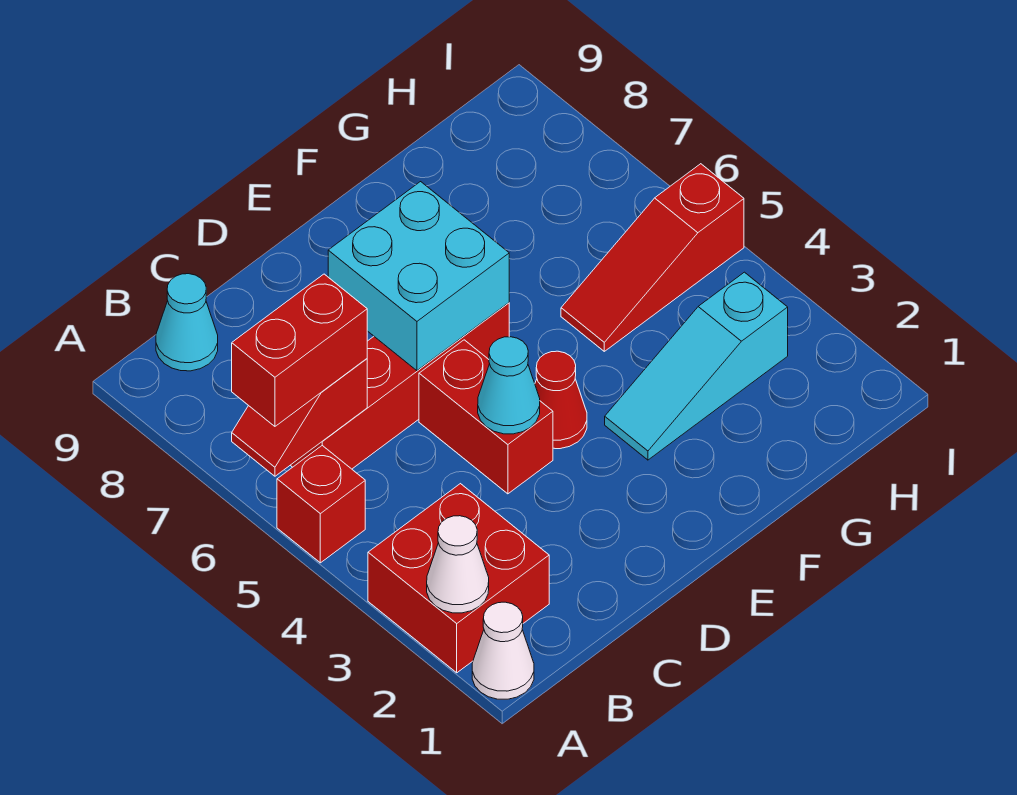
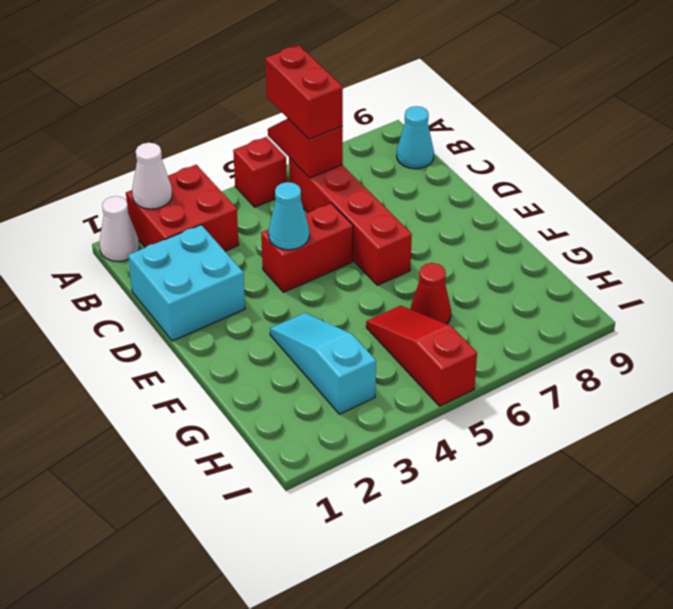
cyan brick D6:E7 level 2 -> cyan brick C1:D2 level 1
red cone E4 level 1 -> red cone G6 level 1

